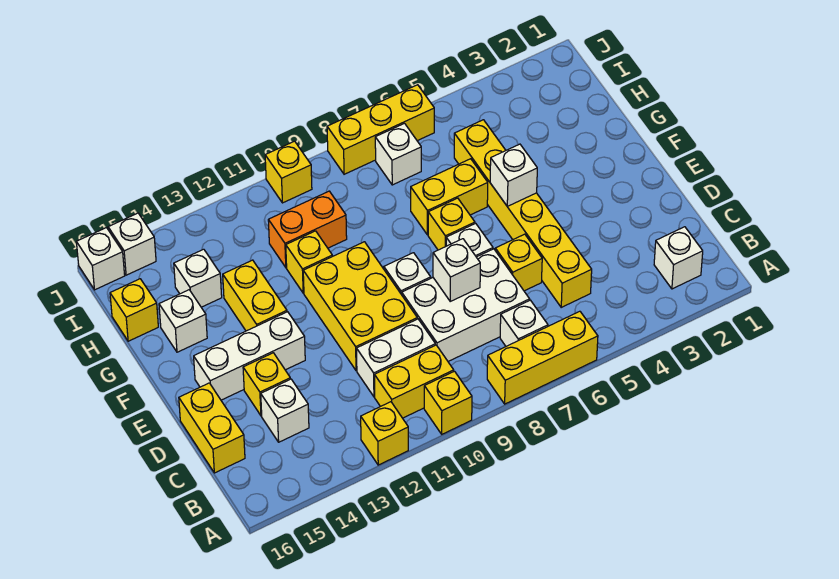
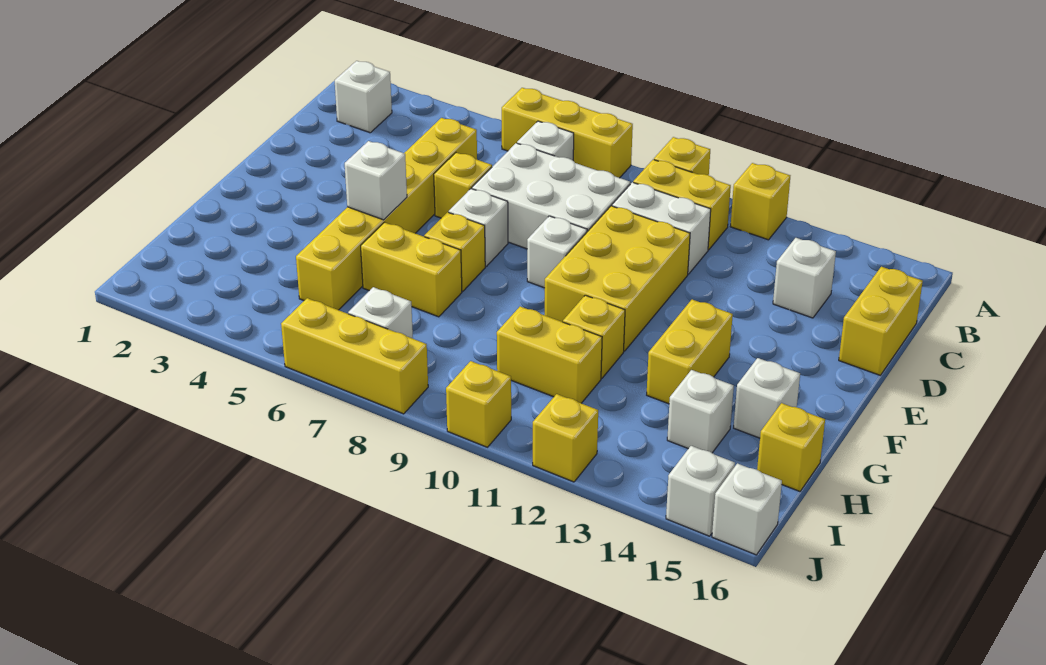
white brick D8 level 2 -> none
yellow brick D14 level 1 -> yellow brick J12 level 1
white brick E13:E15 level 1 -> none
orange brick H10:H11 level 1 -> yellow brick H10:H11 level 1

